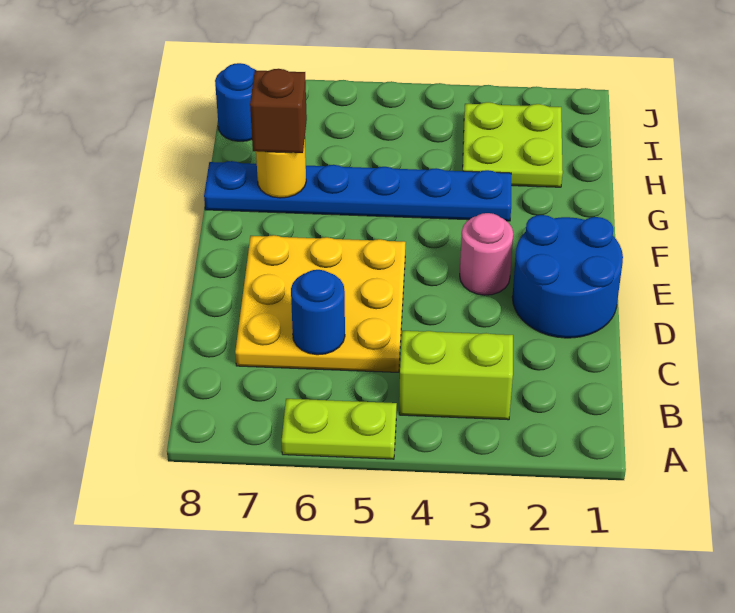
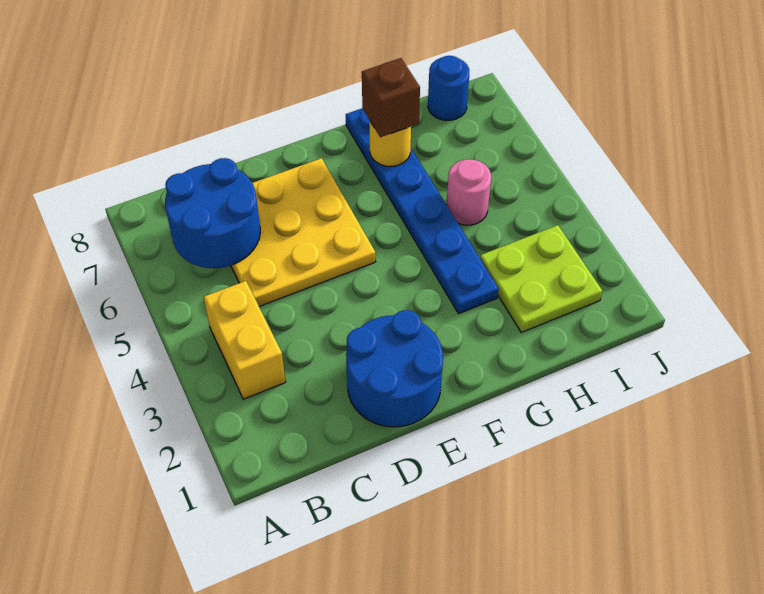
lime plate A5:A6 level 1 -> none
lime brick B3:B4 level 1 -> yellow brick B3:B4 level 1
blue round brick C6 level 2 -> blue round brick B6:C7 level 2
pink round brick E3 level 1 -> pink round brick H5 level 1

